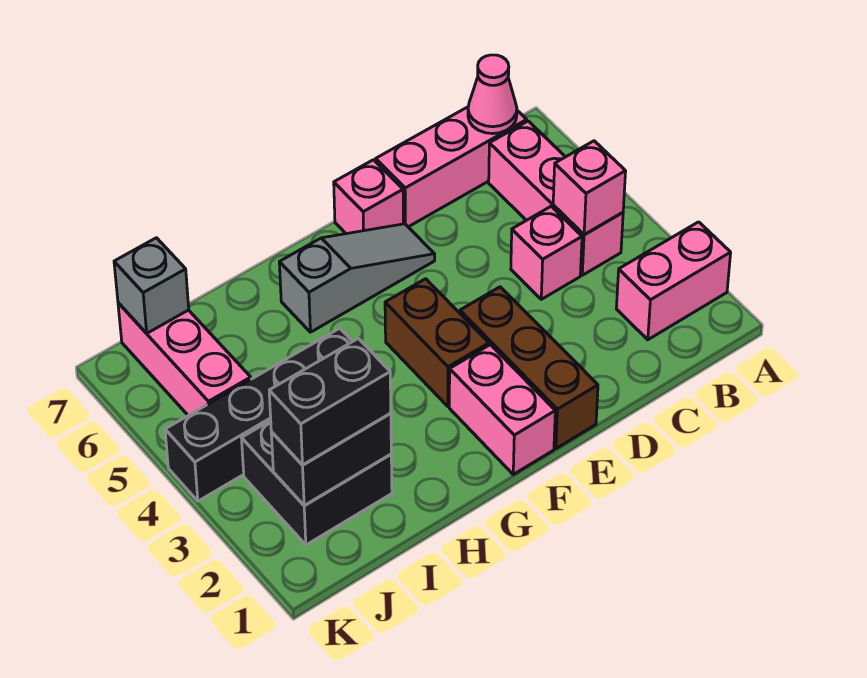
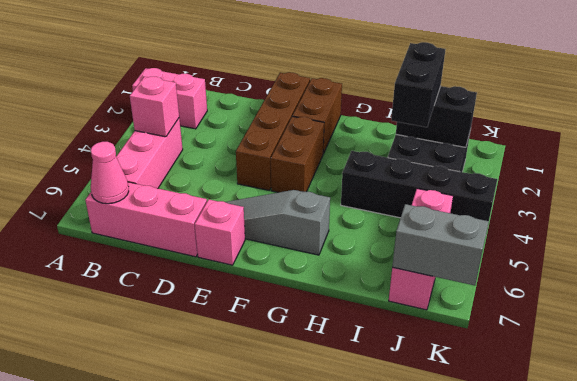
pink brick C4 level 1 -> none
brown brick E1:E3 level 1 -> brown brick E1:E4 level 1
pink brick F1:F2 level 1 -> brown brick F1:F2 level 1
black brick I2:J2 level 3 -> black brick I2:I3 level 3
grey brick J7 level 2 -> grey brick J7:K7 level 2

